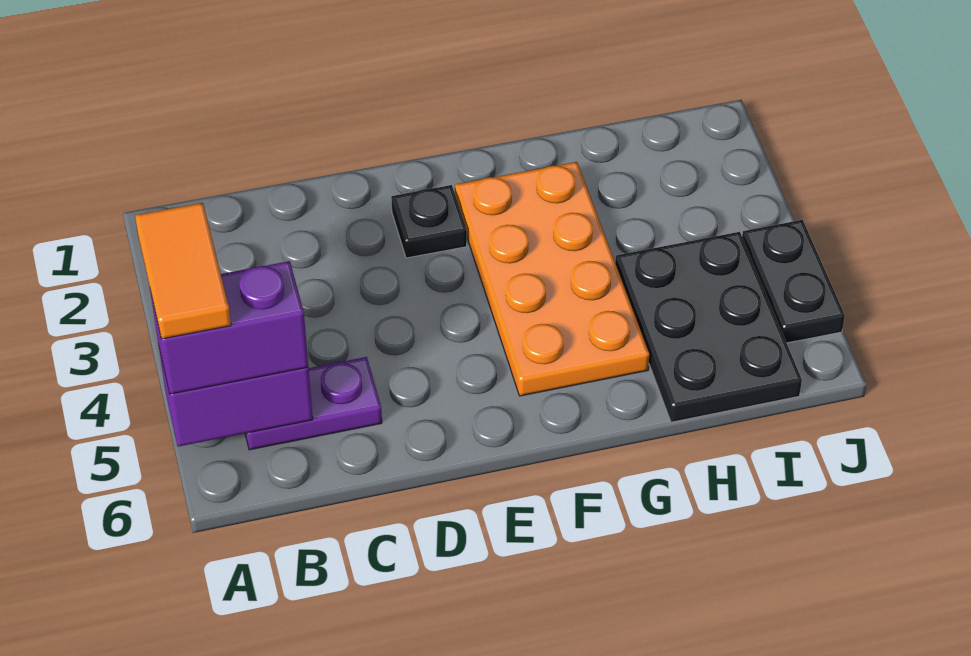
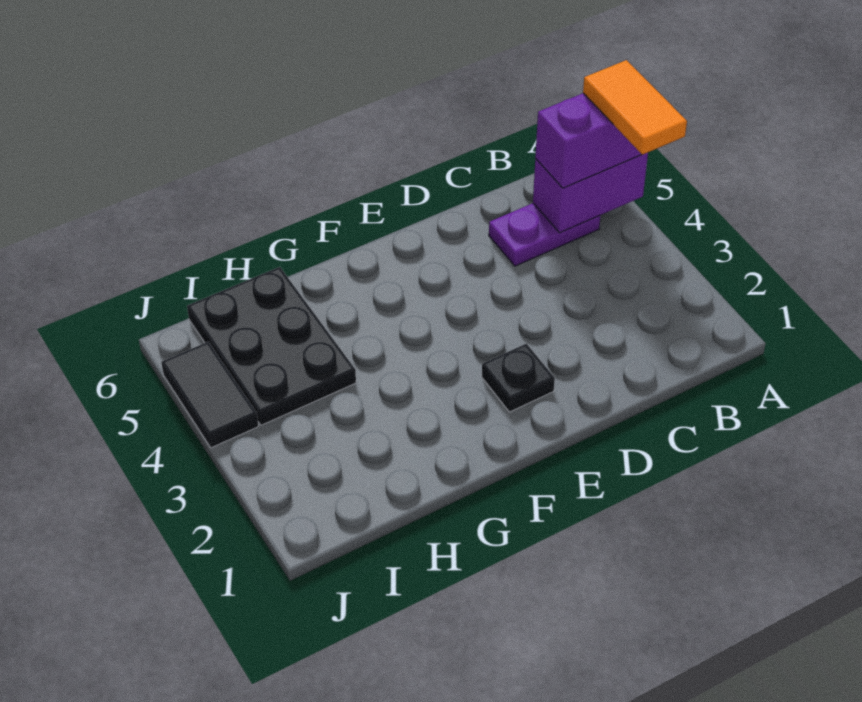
orange plate F2:G5 level 1 -> none
black plate J4:J5 level 1 -> black tile J4:J5 level 1

